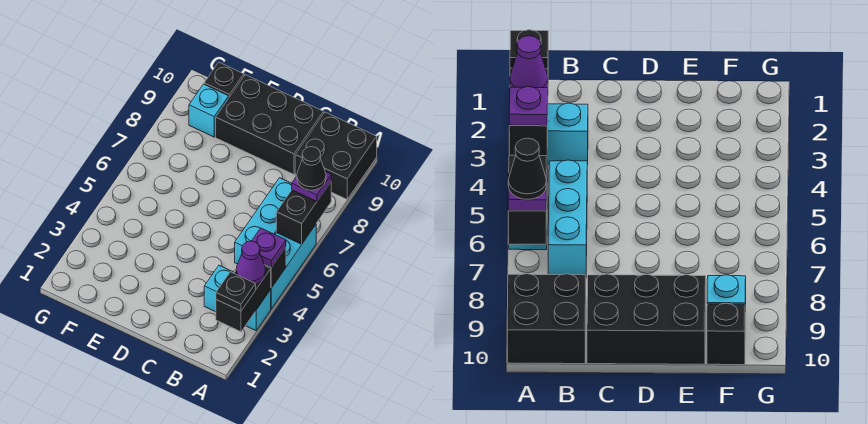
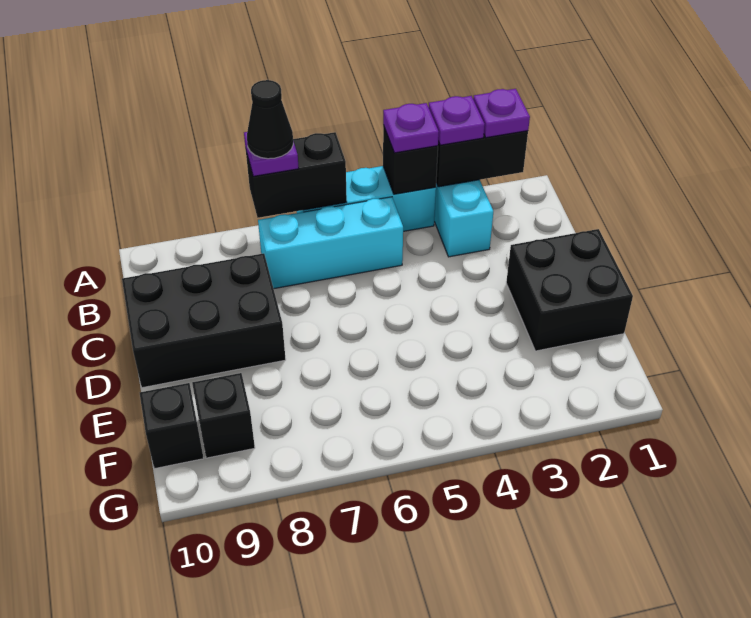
black plate A2 level 3 -> purple plate A2 level 3
purple cone A3 level 3 -> purple plate A3 level 3
black brick A9:B10 level 1 -> black brick D1:E2 level 1
black brick C9:E10 level 1 -> black brick C8:D10 level 1
cyan brick F9 level 1 -> black brick F9 level 1

